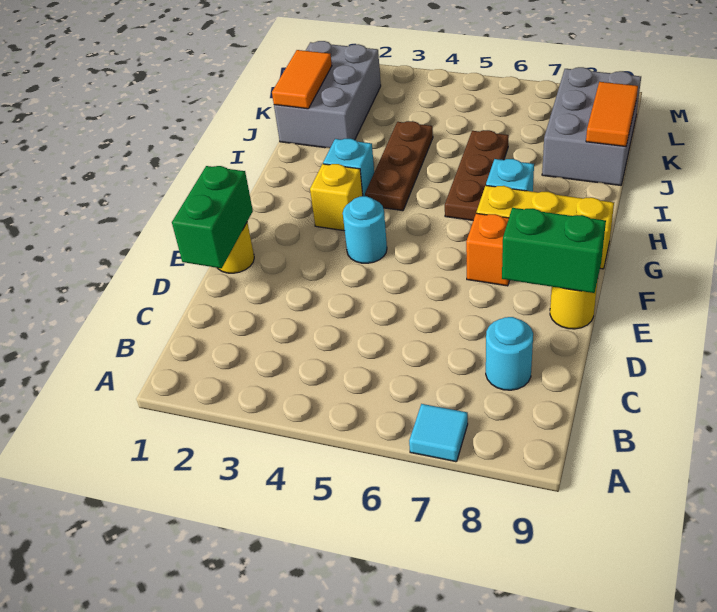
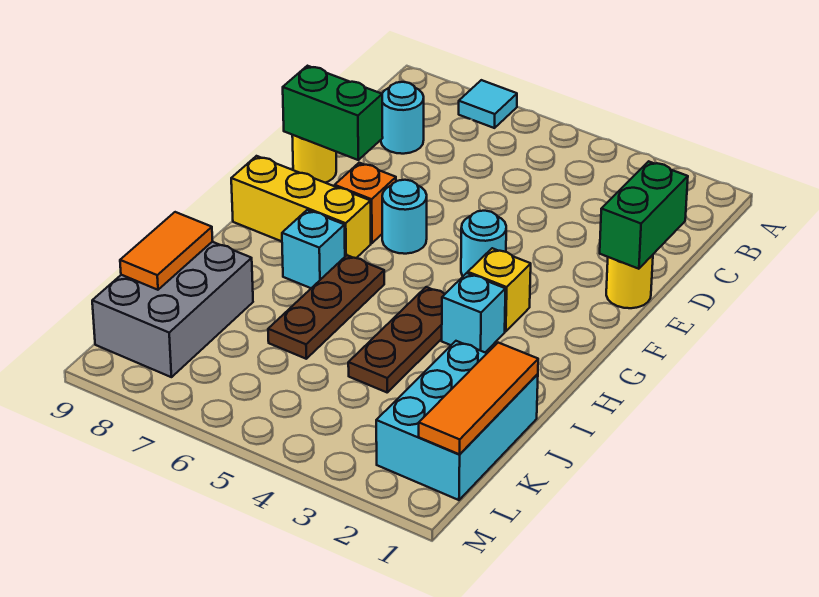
none -> cyan round brick F6 level 1
grey brick J1:L2 level 1 -> cyan brick J1:L2 level 1
orange tile J1:K1 level 2 -> orange tile J1:L1 level 2

